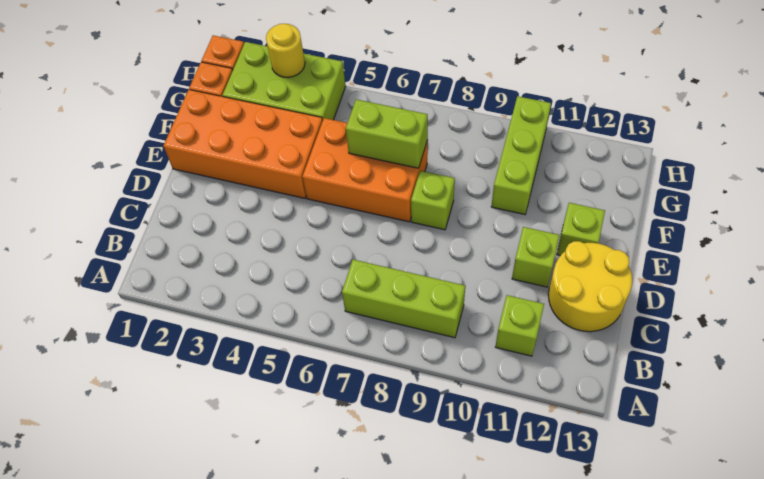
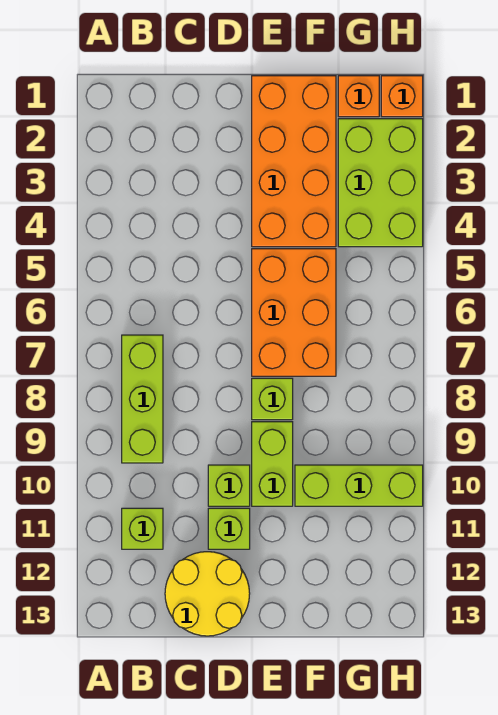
lime brick E12 level 1 -> lime brick D10 level 1
lime brick F6:F7 level 2 -> lime brick E9:E10 level 1
yellow round brick H3 level 2 -> none

